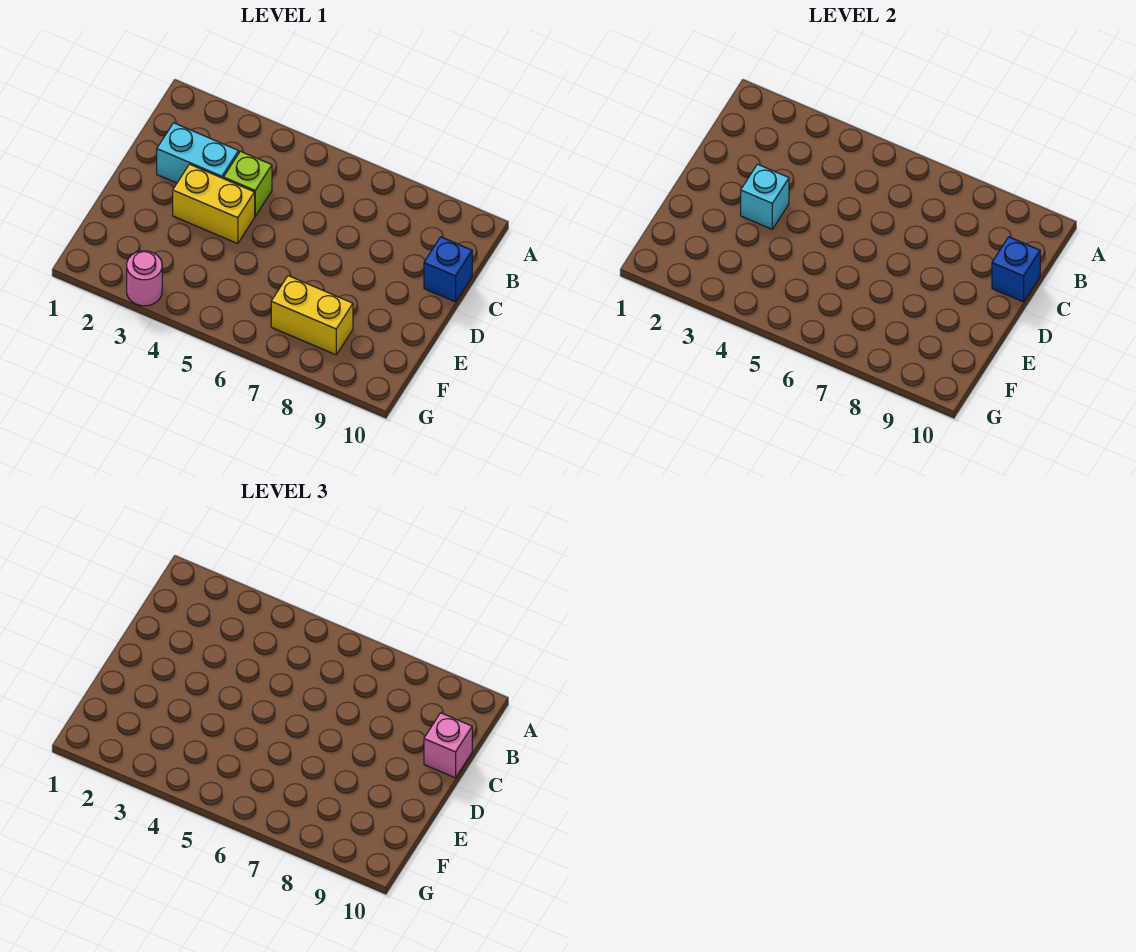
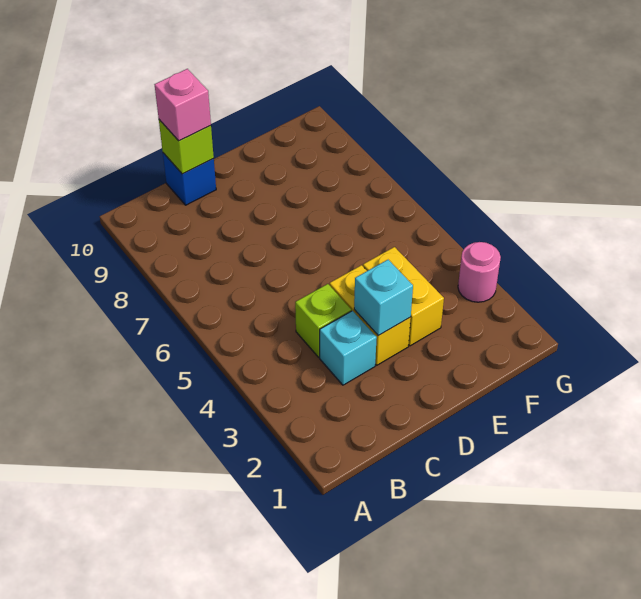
cyan brick C2:C3 level 1 -> cyan brick C3 level 1
blue brick C10 level 2 -> lime brick C10 level 2
yellow brick F7:F8 level 1 -> yellow brick E3:E4 level 1

